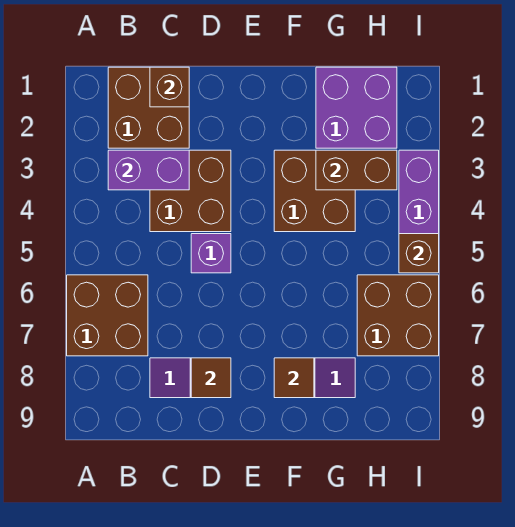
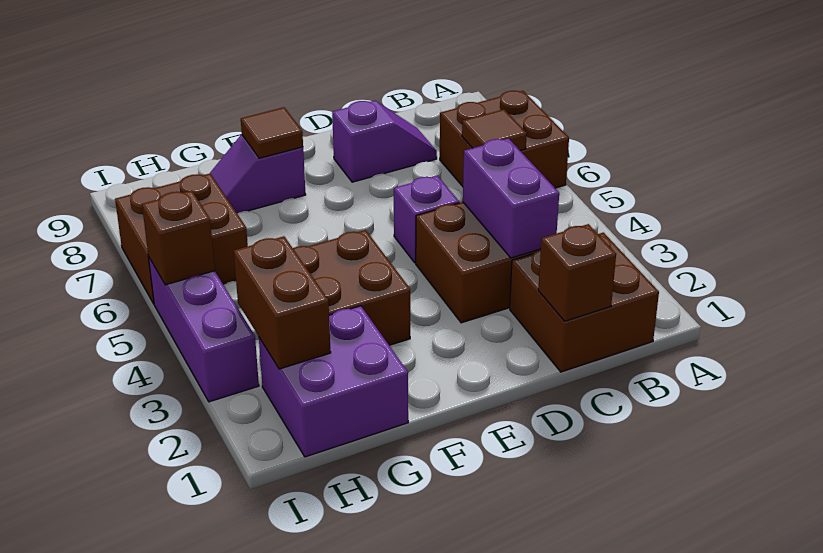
purple brick B3:C3 level 2 -> purple brick C3:C4 level 2
brown tile D8 level 2 -> brown tile B6 level 2
brown brick G3:H3 level 2 -> brown brick H2:H3 level 2

